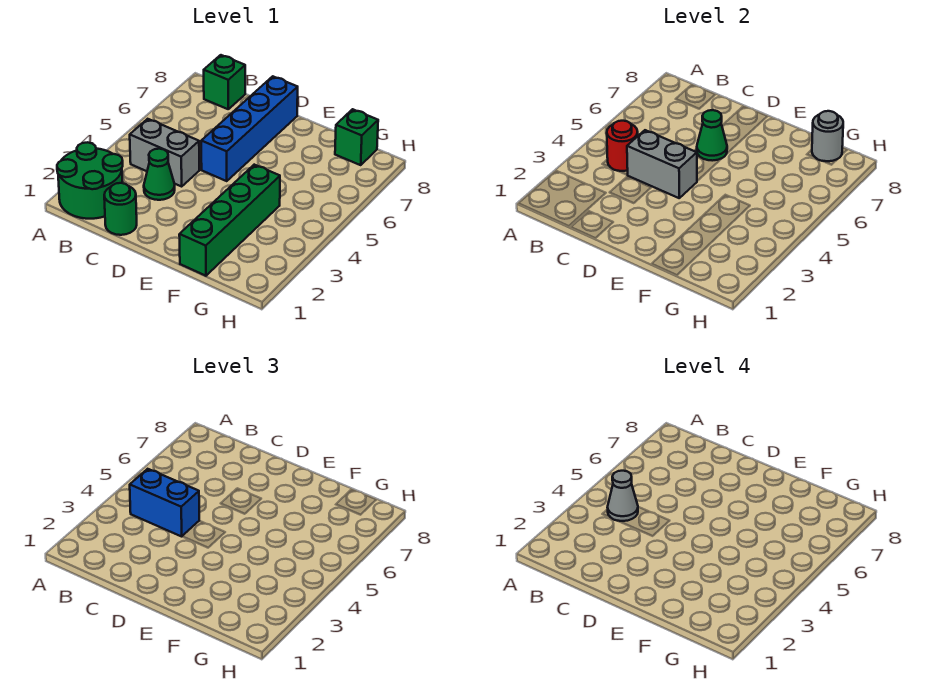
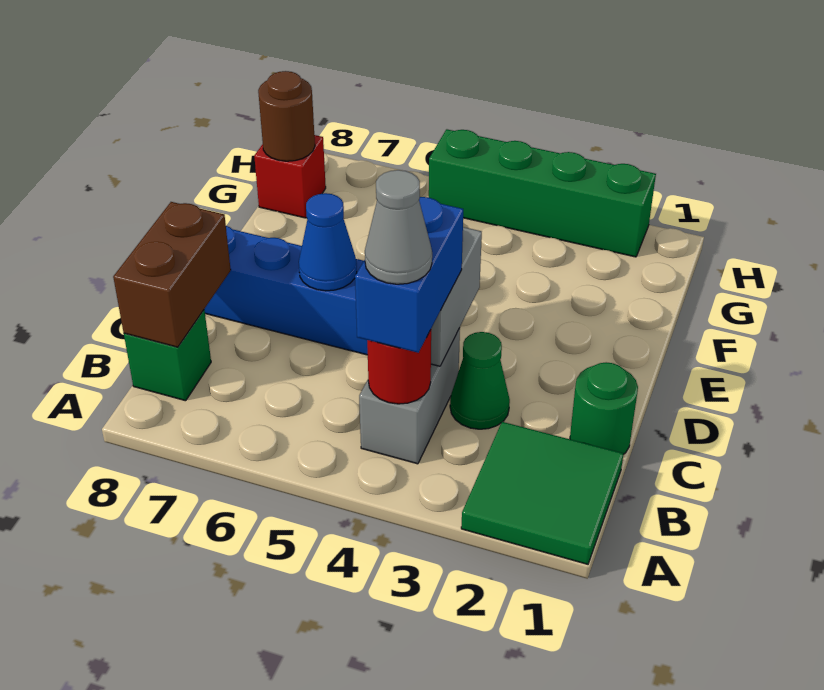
green round brick A1:B2 level 1 -> green tile A1:B2 level 1
none -> brown brick B8:C8 level 2
green cone D6 level 2 -> blue cone D6 level 2
green brick F1:F4 level 1 -> green brick H2:H5 level 1
green brick G8 level 1 -> red brick G8 level 1
grey round brick G8 level 2 -> brown round brick G8 level 2

